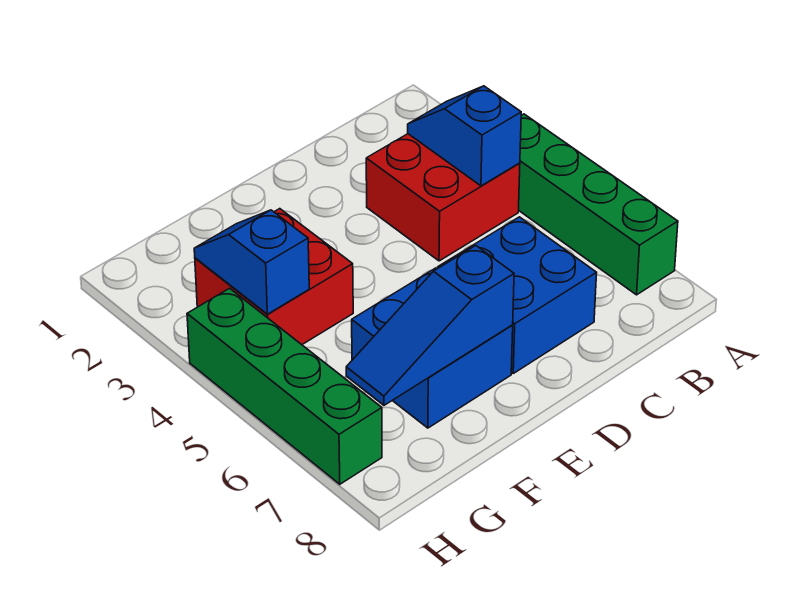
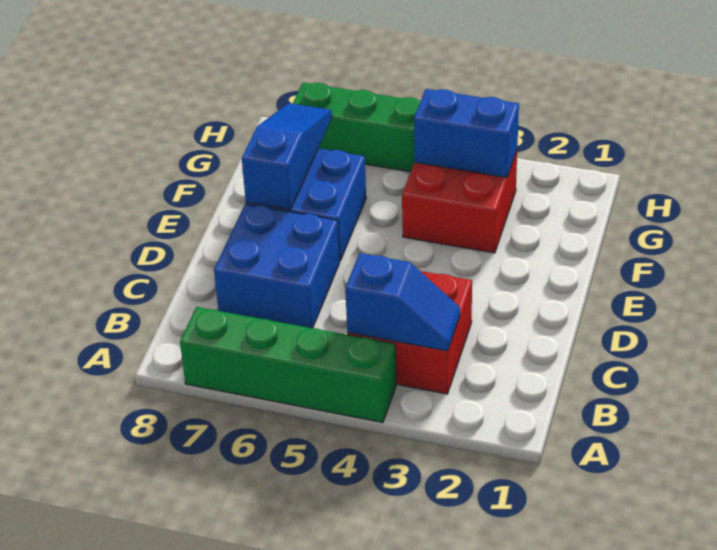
blue slope G3:G4 level 2 top 4 -> blue brick G3:G4 level 2

